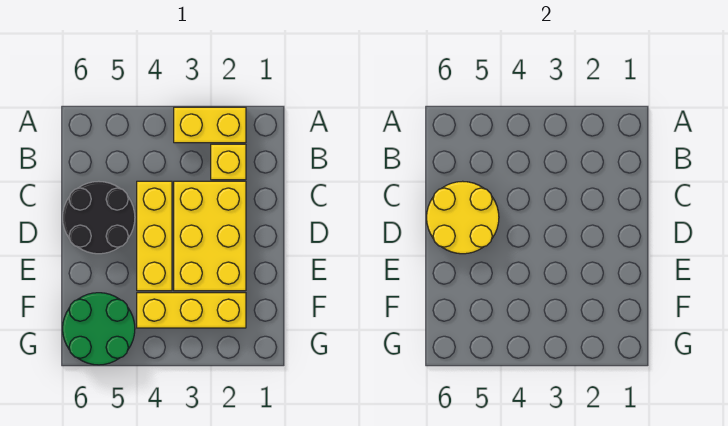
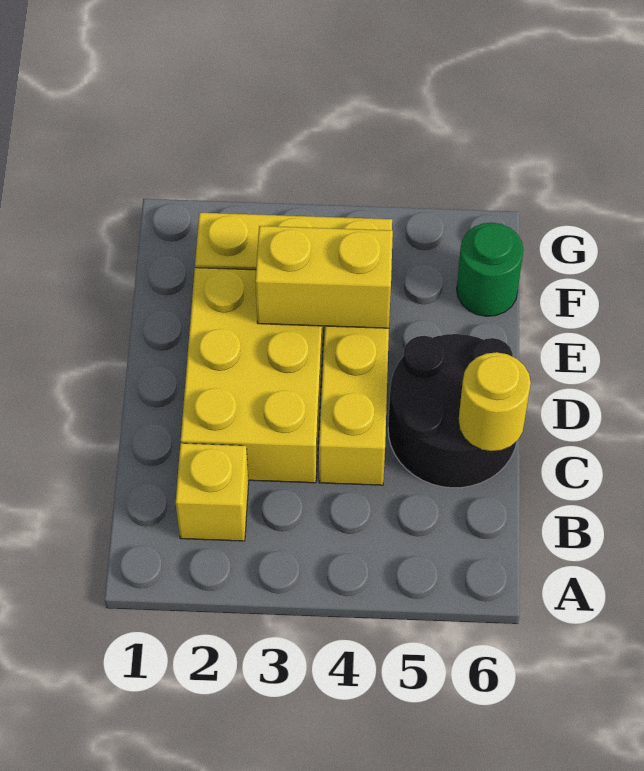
yellow brick A2:A3 level 1 -> yellow brick E3:E4 level 2
yellow round brick C5:D6 level 2 -> yellow round brick C6 level 2
green round brick F5:G6 level 1 -> green round brick F6 level 1

